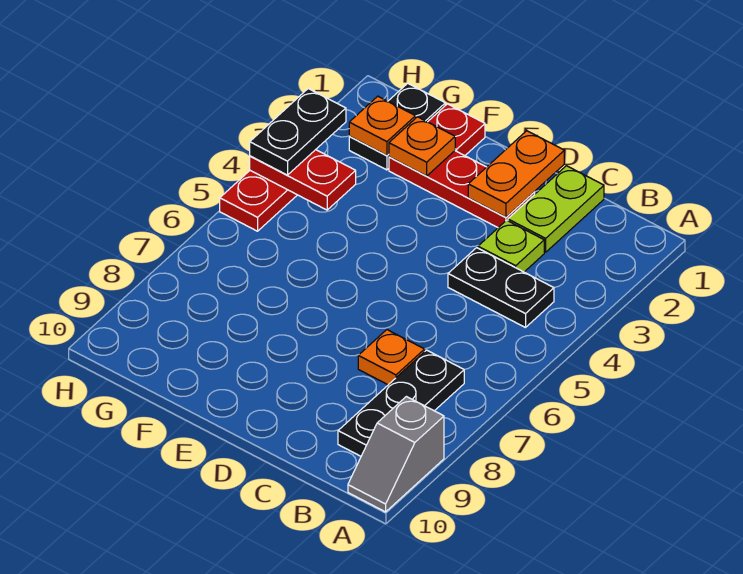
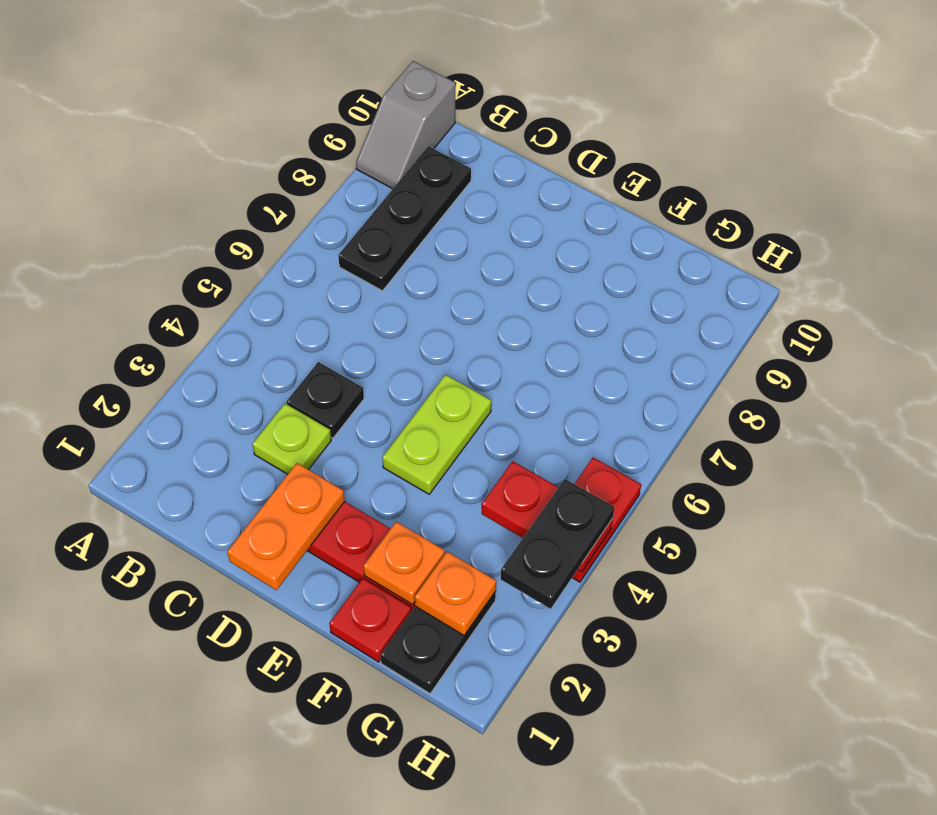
grey slope A9:A10 level 1 top 9 -> grey slope A9:A10 level 1 top 10
black plate B4:C4 level 1 -> black plate C4 level 1
lime plate C1:C2 level 1 -> lime plate E4:E5 level 1
orange plate C7 level 1 -> none

